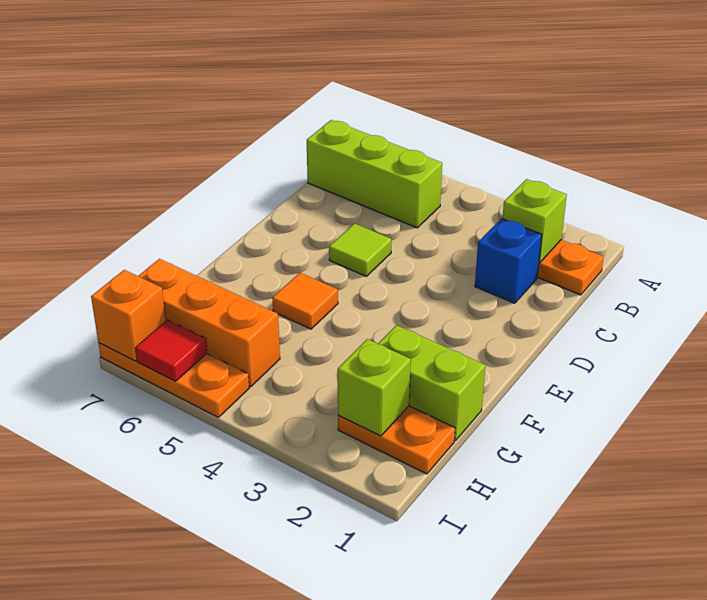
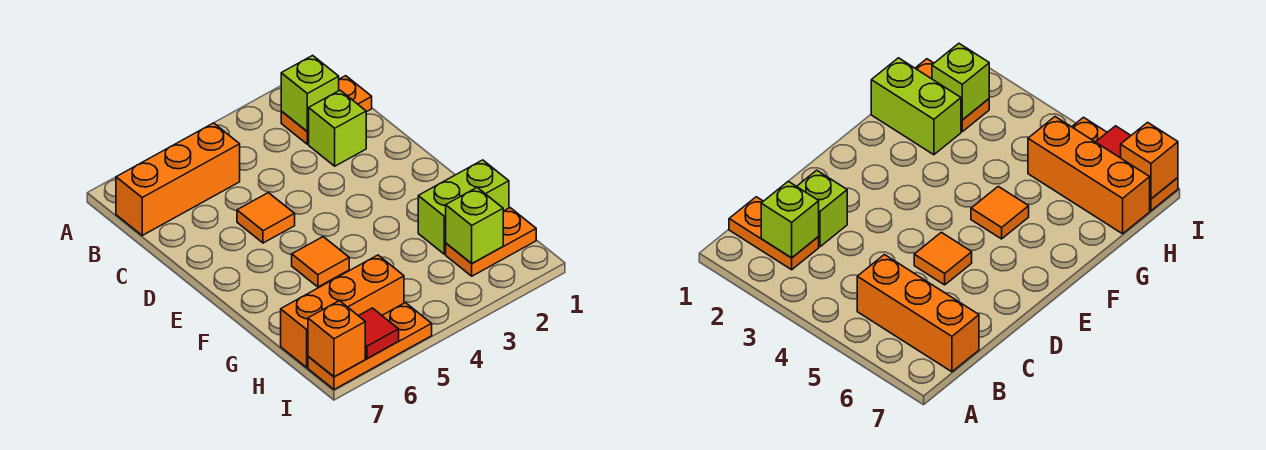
lime brick B5:B7 level 1 -> orange brick B5:B7 level 1
blue brick C2 level 1 -> lime brick C2 level 1
lime tile D5 level 1 -> orange tile D5 level 1

